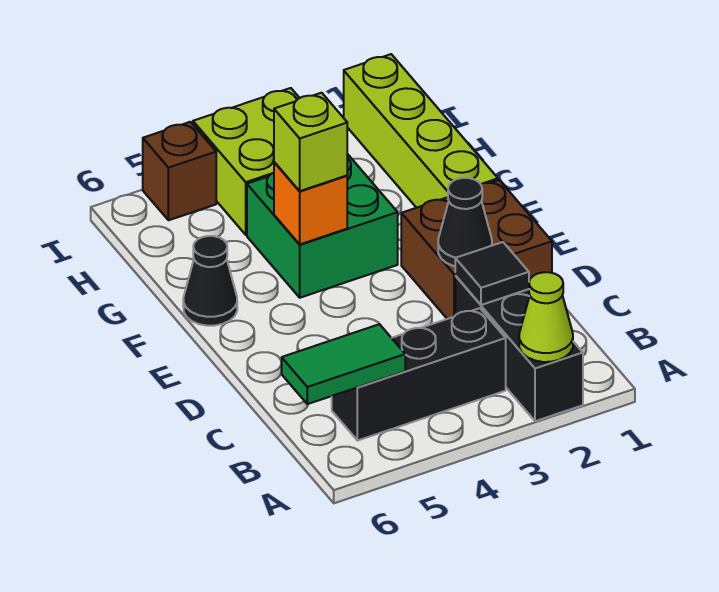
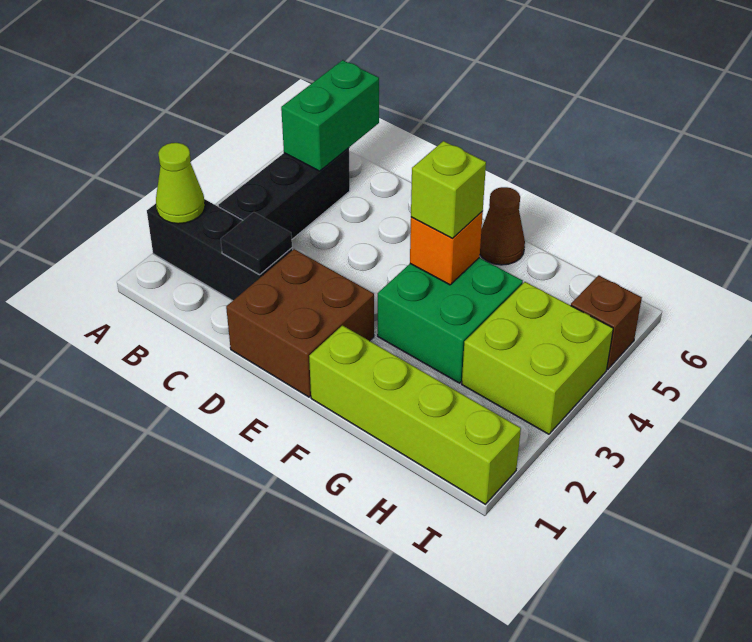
green tile B5:B6 level 2 -> green brick B5:B6 level 2
black cone D2 level 2 -> none
black cone F6 level 1 -> brown cone F6 level 1

